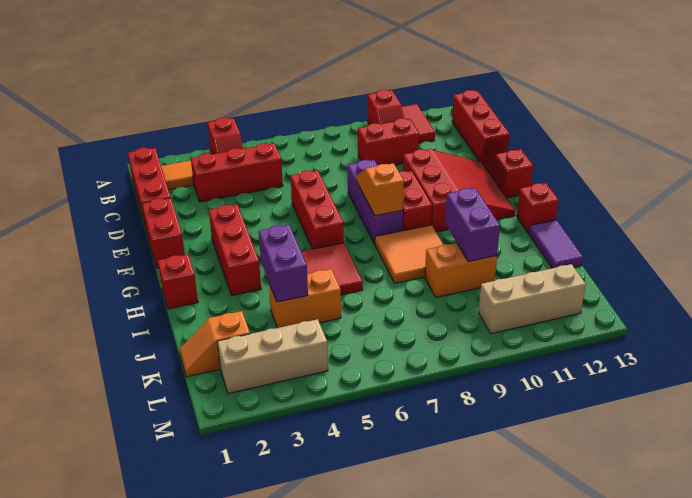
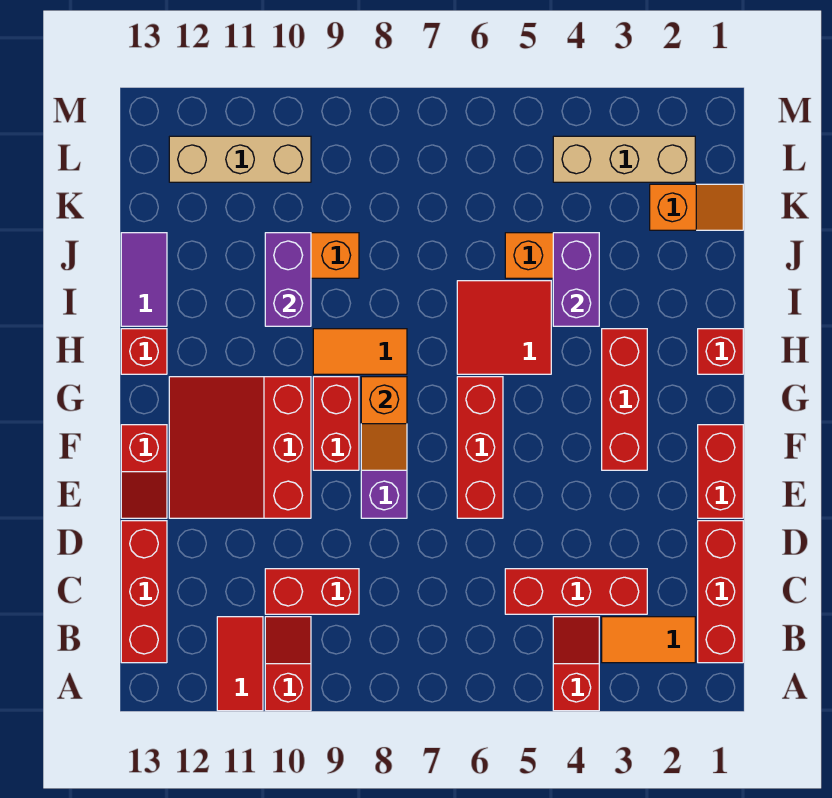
orange tile H8:I9 level 1 -> orange tile H8:H9 level 1

